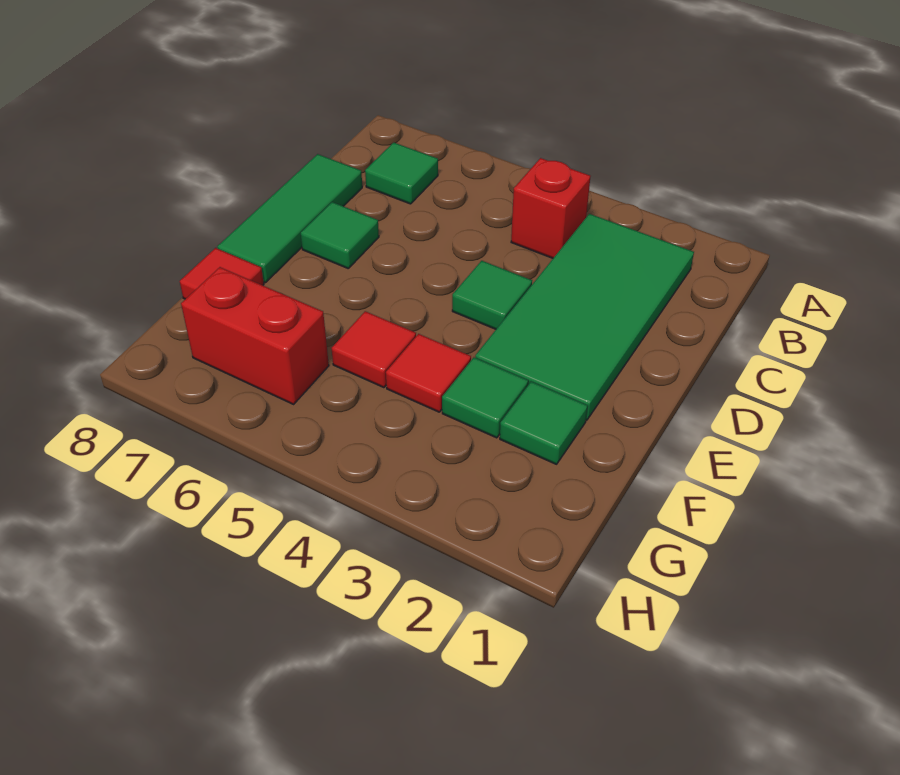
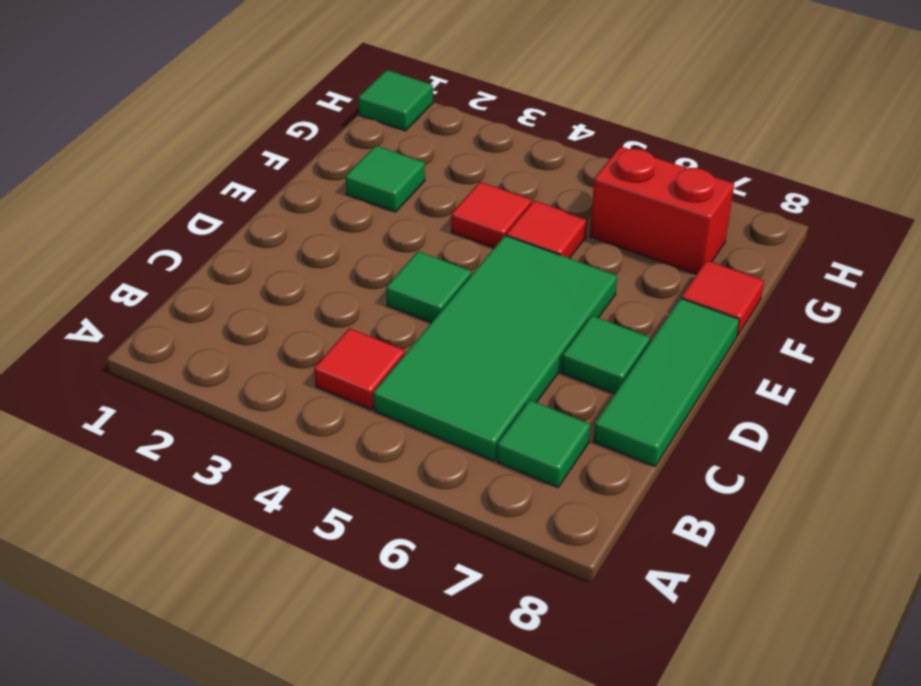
green tile B2:E3 level 1 -> green tile B5:E6 level 1
red brick B4 level 1 -> red tile B4 level 1
green tile F3 level 1 -> green tile H1 level 1

